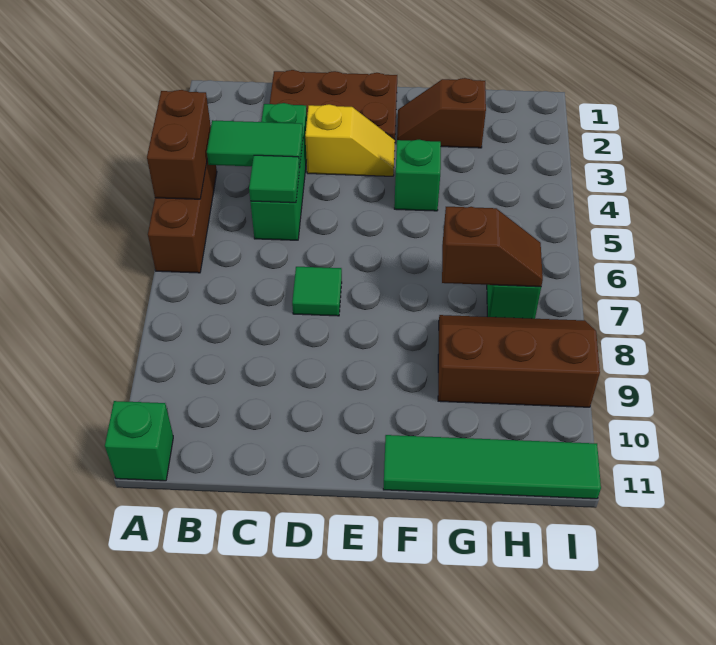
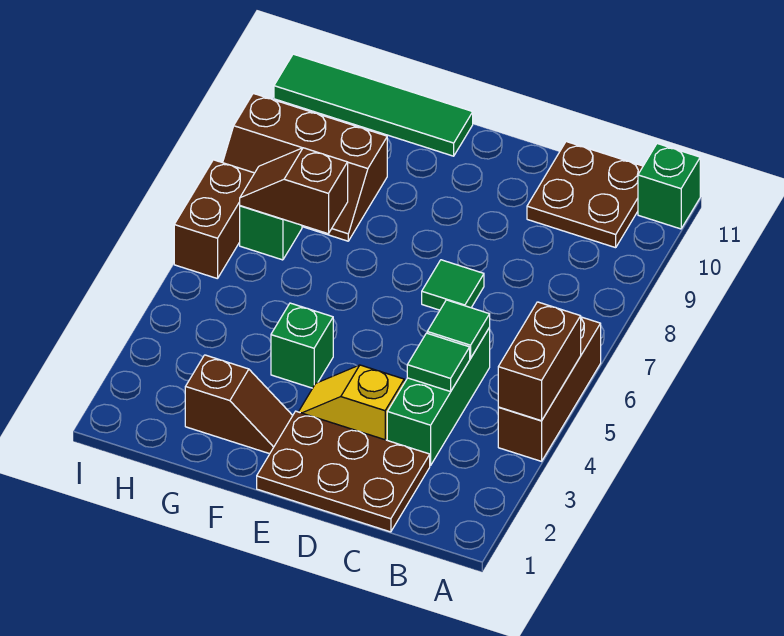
green tile B4:C4 level 2 -> green tile C4 level 2
none -> brown plate B10:C11 level 1
none -> brown brick I6:I7 level 1

